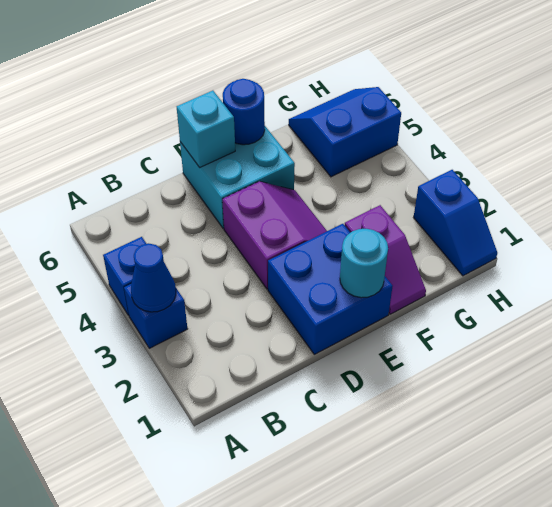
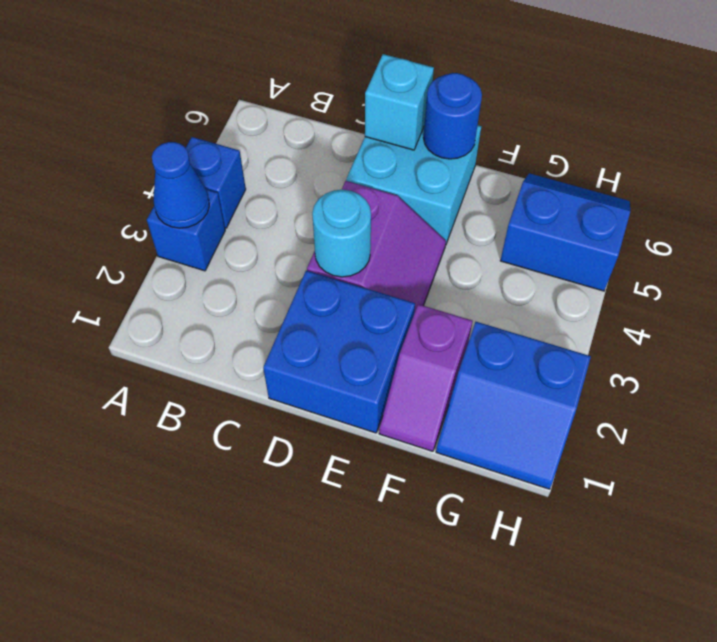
cyan round brick E1 level 2 -> cyan round brick D3 level 2
blue slope H1:H2 level 1 top 2 -> blue slope G1:H2 level 1 top 2

